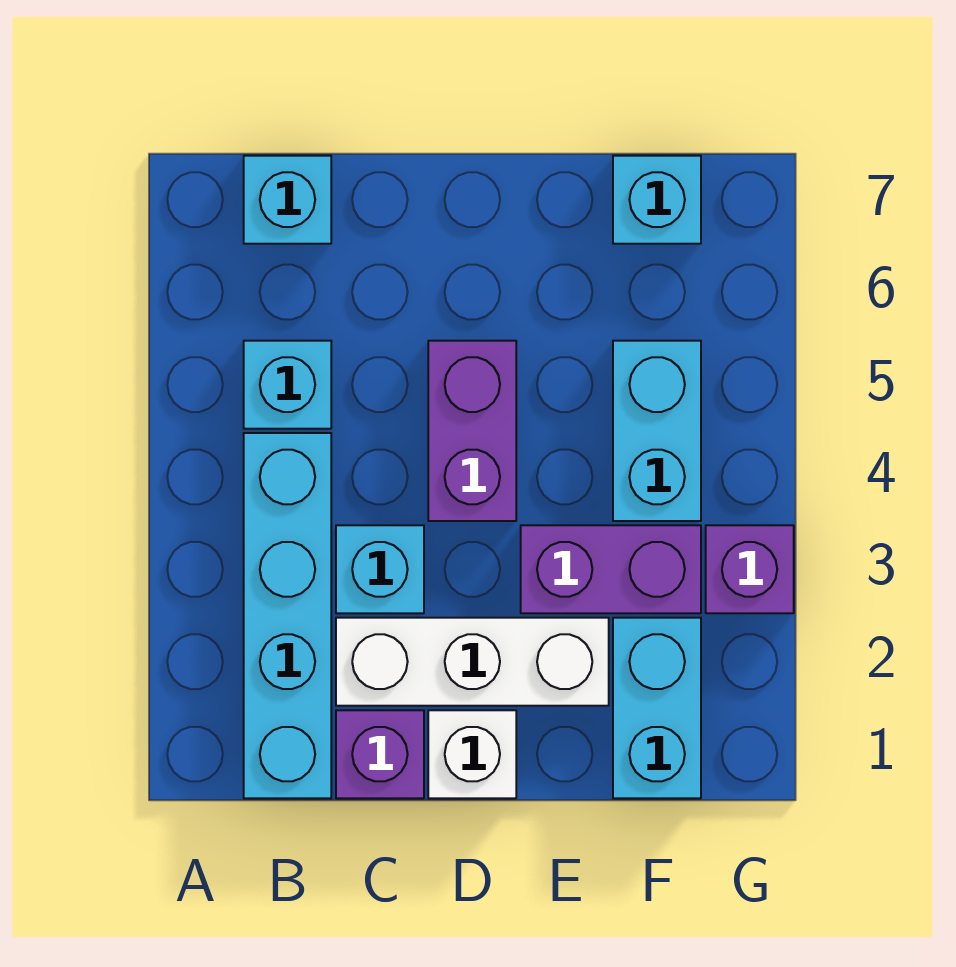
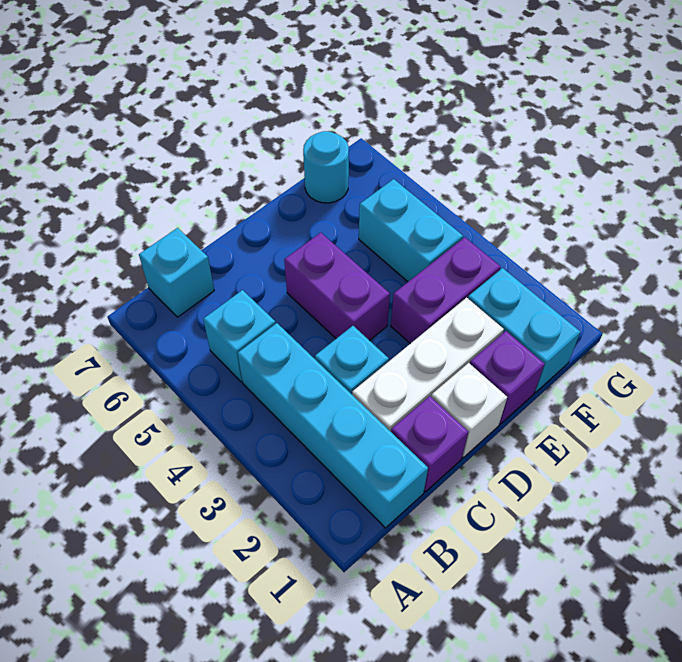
cyan brick F7 level 1 -> cyan round brick F7 level 1
purple brick G3 level 1 -> purple brick E1 level 1

